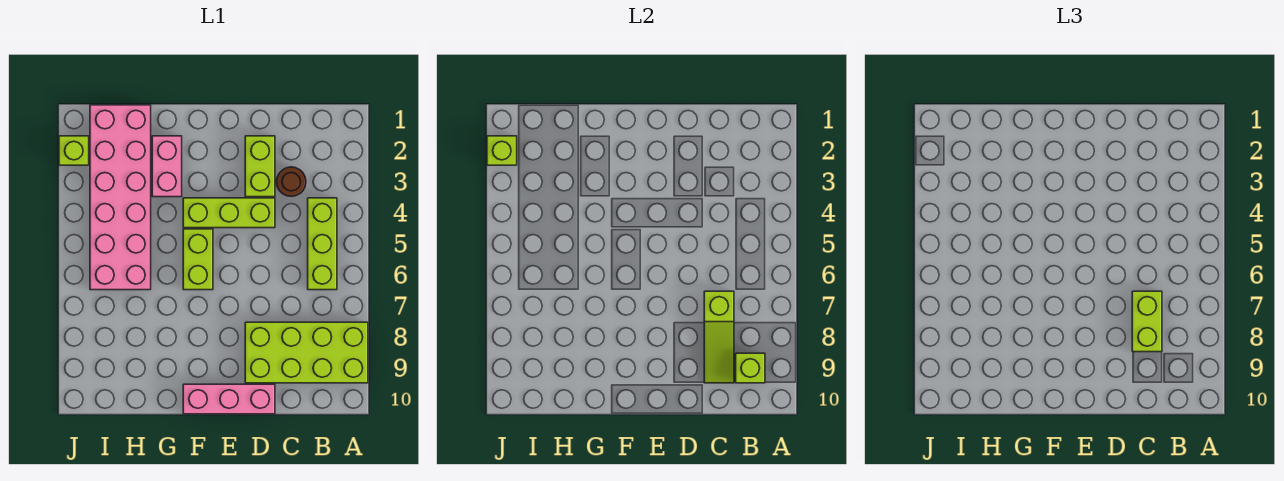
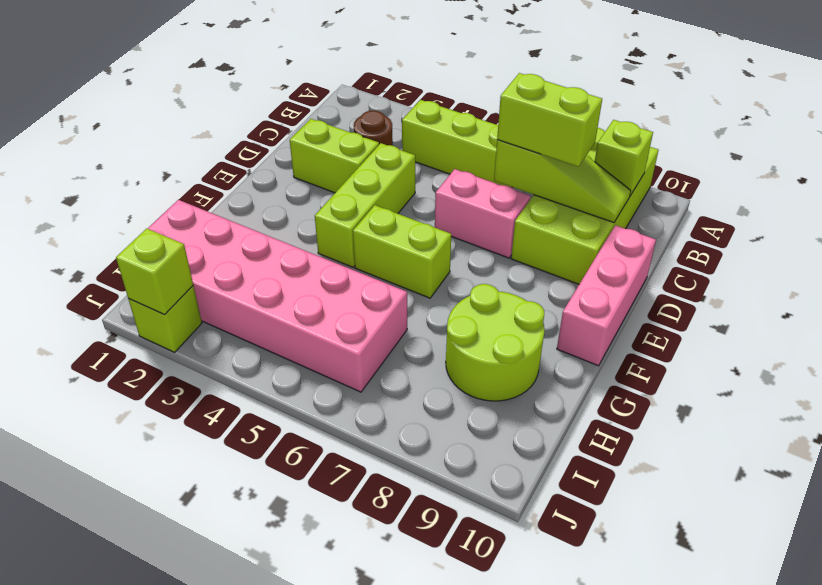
pink brick G2:G3 level 1 -> pink brick D6:D7 level 1
none -> lime round brick G8:H9 level 1

